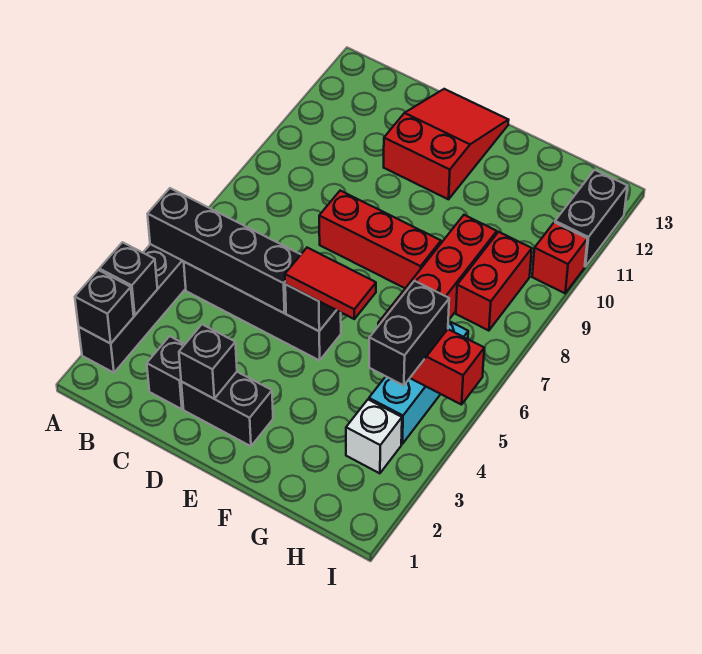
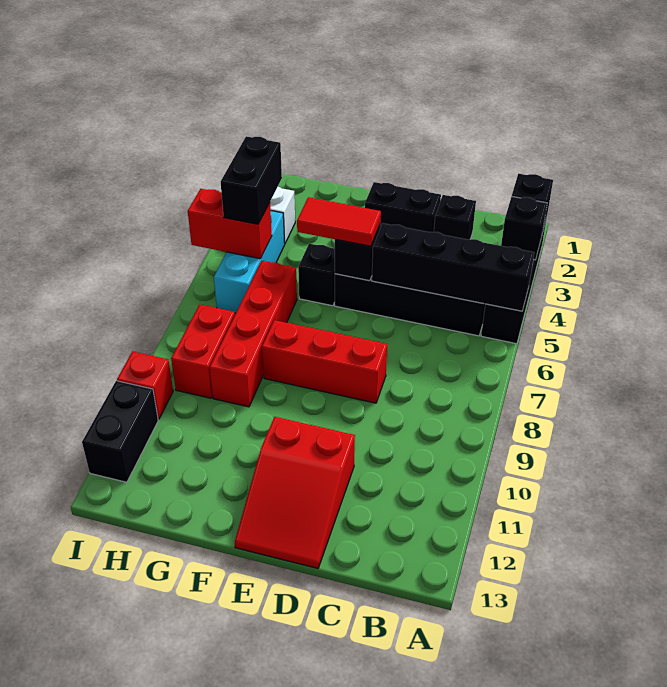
black brick D2 level 2 -> black brick F5 level 1

